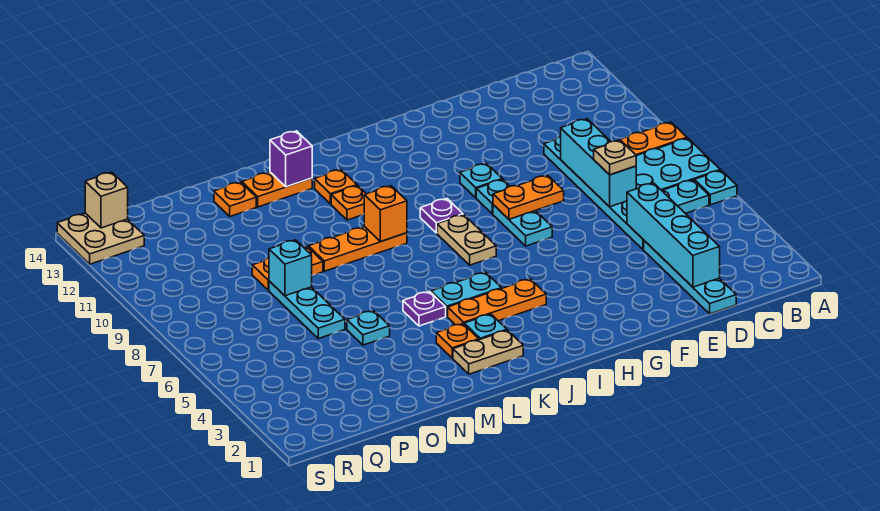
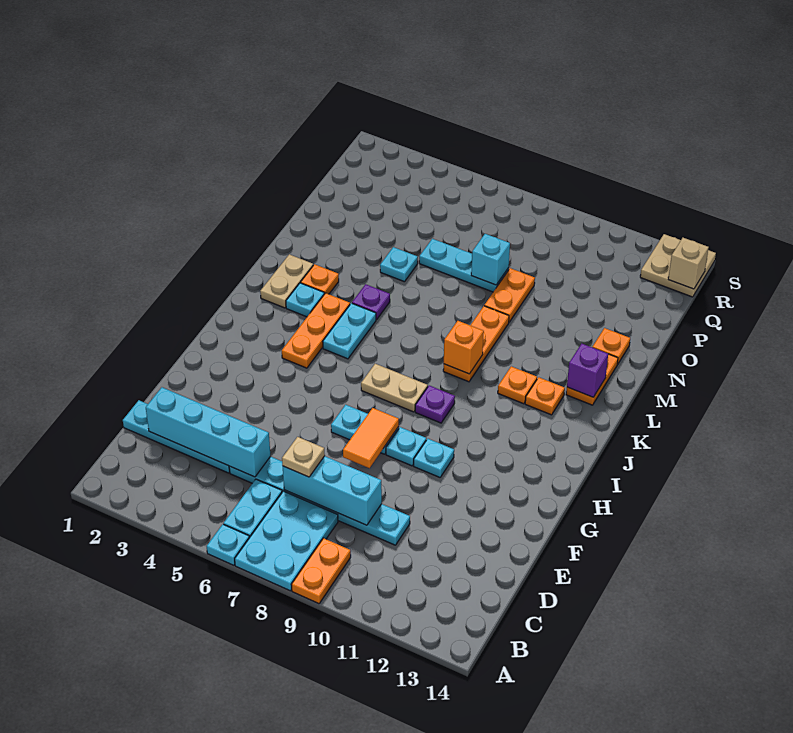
orange plate F8:G8 level 2 -> orange tile F8:G8 level 2

